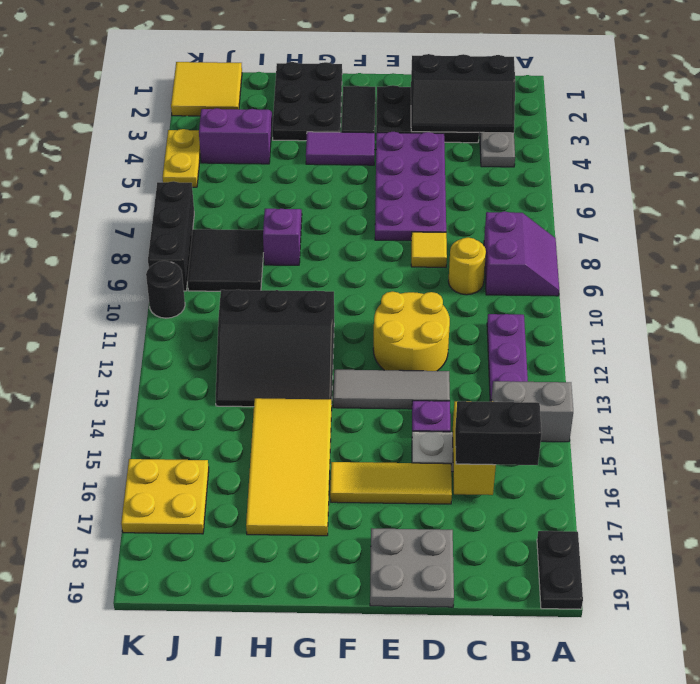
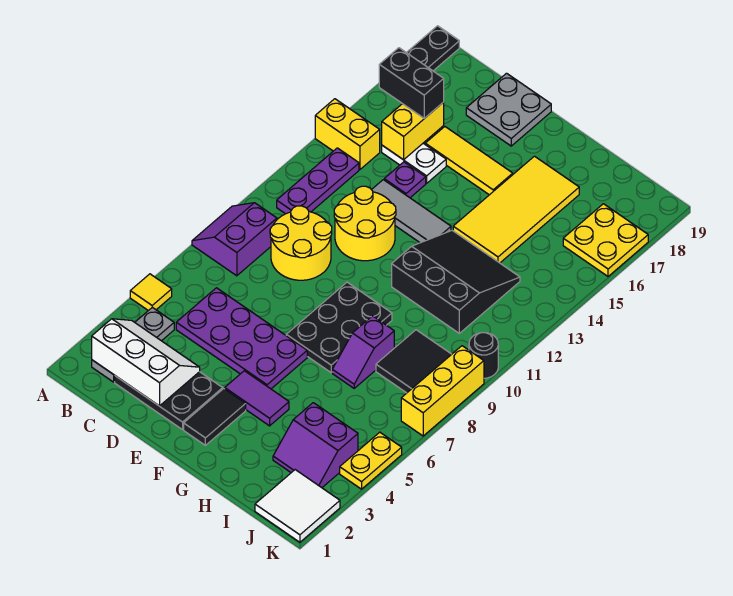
grey brick A14:B14 level 1 -> yellow brick A14:B14 level 1
black slope B2:D3 level 2 top 2 -> white slope B2:D3 level 2 top 2
yellow round brick C9 level 1 -> yellow round brick C9:D10 level 1
purple plate D4:E7 level 1 -> purple plate C5:F6 level 1
yellow tile D8 level 1 -> yellow tile A5 level 1
black plate G1:H3 level 1 -> black plate F7:G9 level 1
yellow tile J1:K2 level 1 -> white tile J1:K2 level 1
black brick K7:K9 level 1 -> yellow brick K7:K9 level 1

